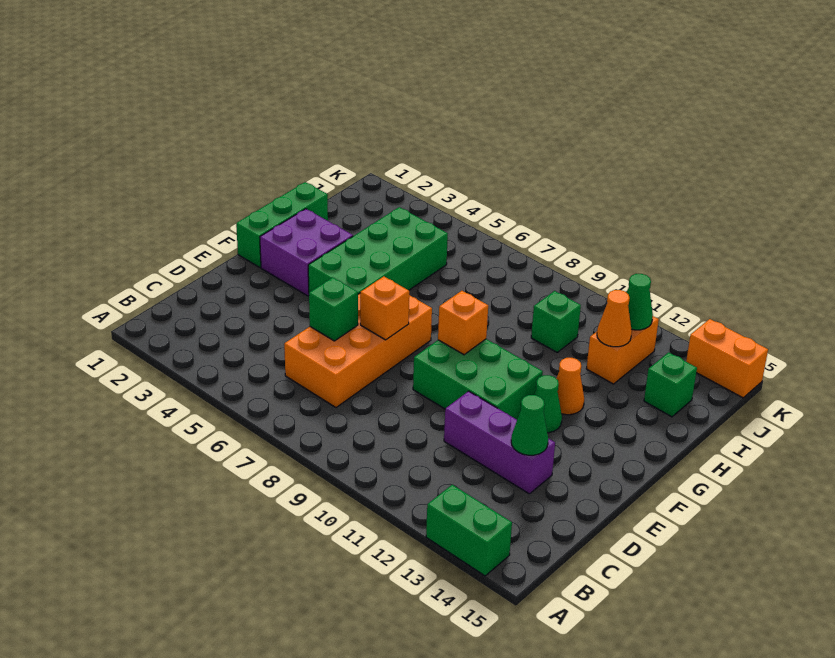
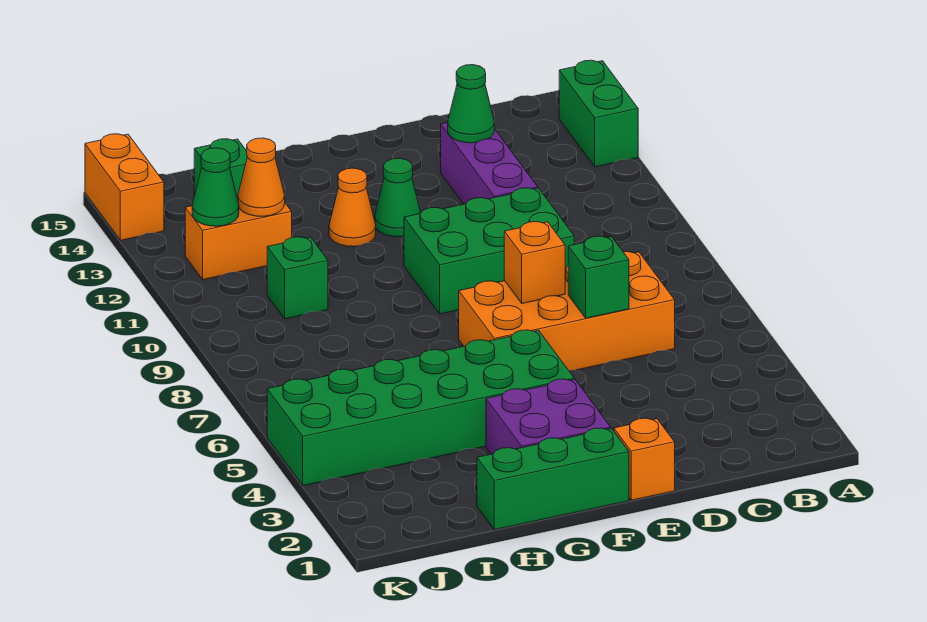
green brick E9:F11 level 1 -> green brick D9:F10 level 1
green brick F4:I5 level 1 -> green brick F4:K5 level 1
orange brick F9 level 2 -> orange brick E1 level 1

